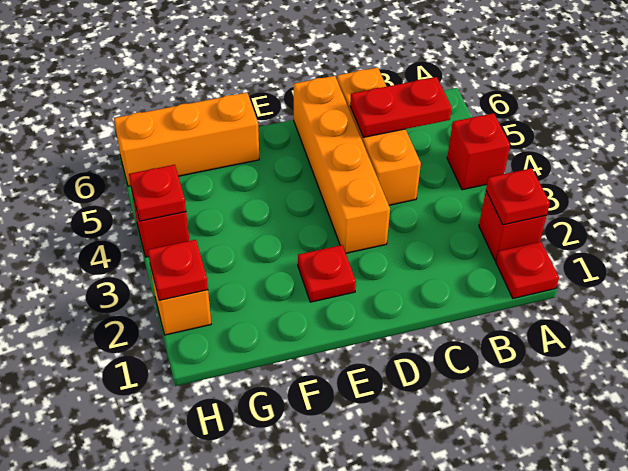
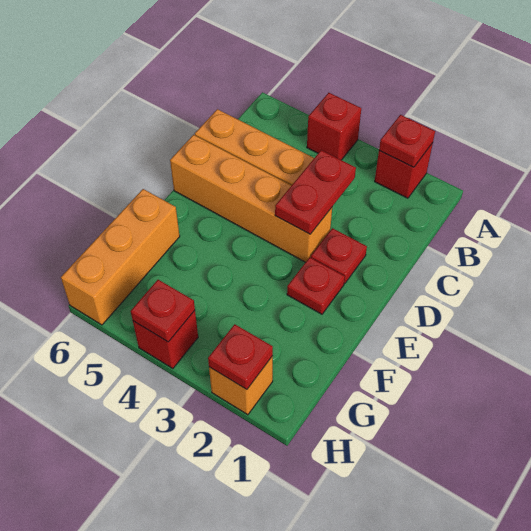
red plate A1 level 1 -> red plate D2 level 1
red plate B5:C5 level 2 -> red plate C3:D3 level 2

